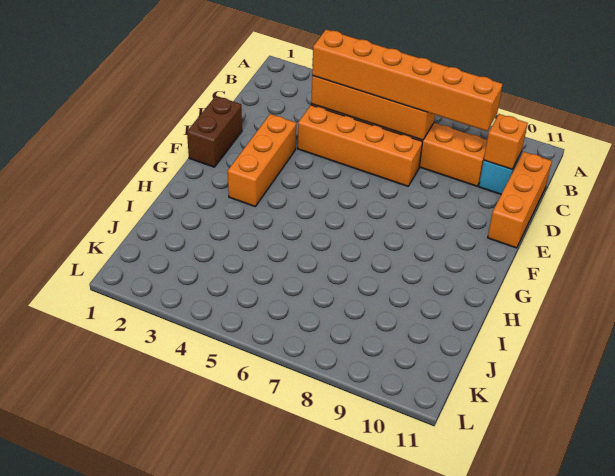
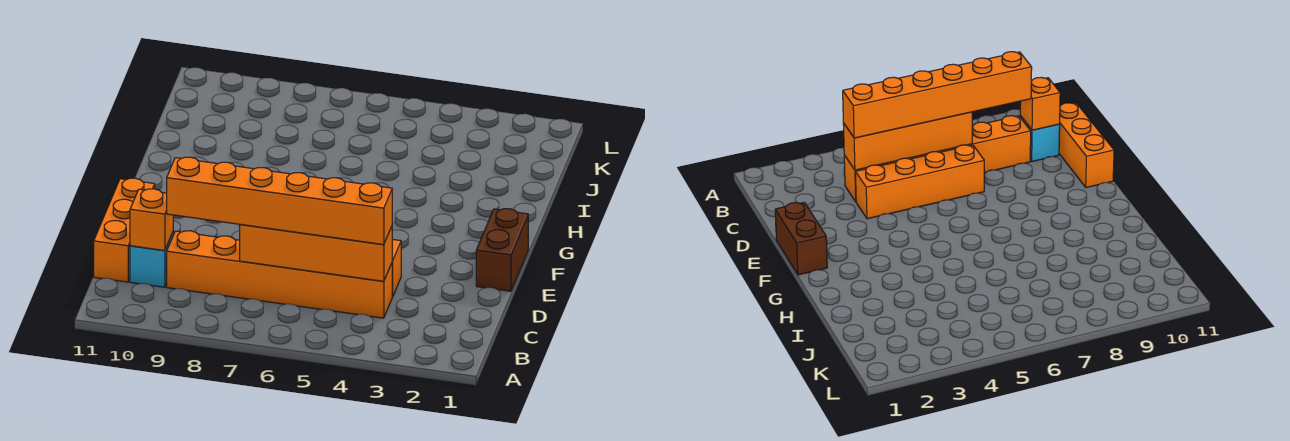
orange brick E3:G3 level 1 -> none

